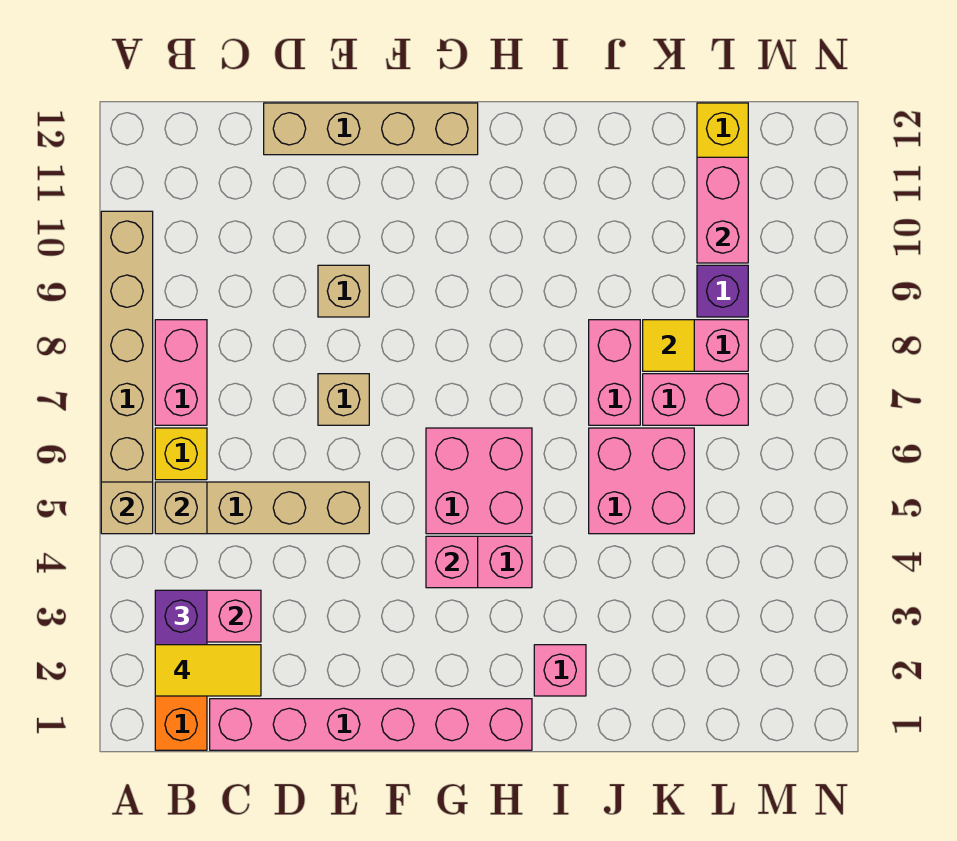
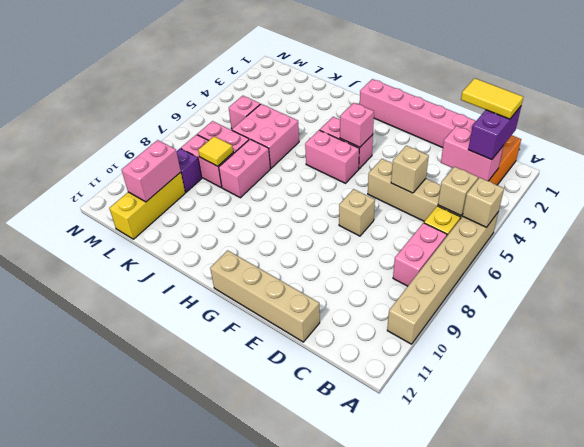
tan brick E9 level 1 -> tan brick D5 level 2
pink brick G5:H6 level 1 -> pink brick G5:H5 level 1
pink brick I2 level 1 -> pink brick L5 level 1

